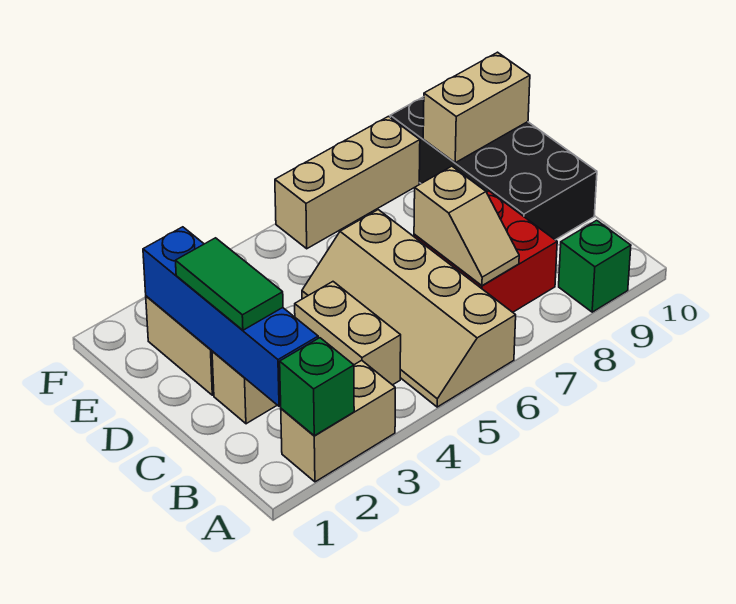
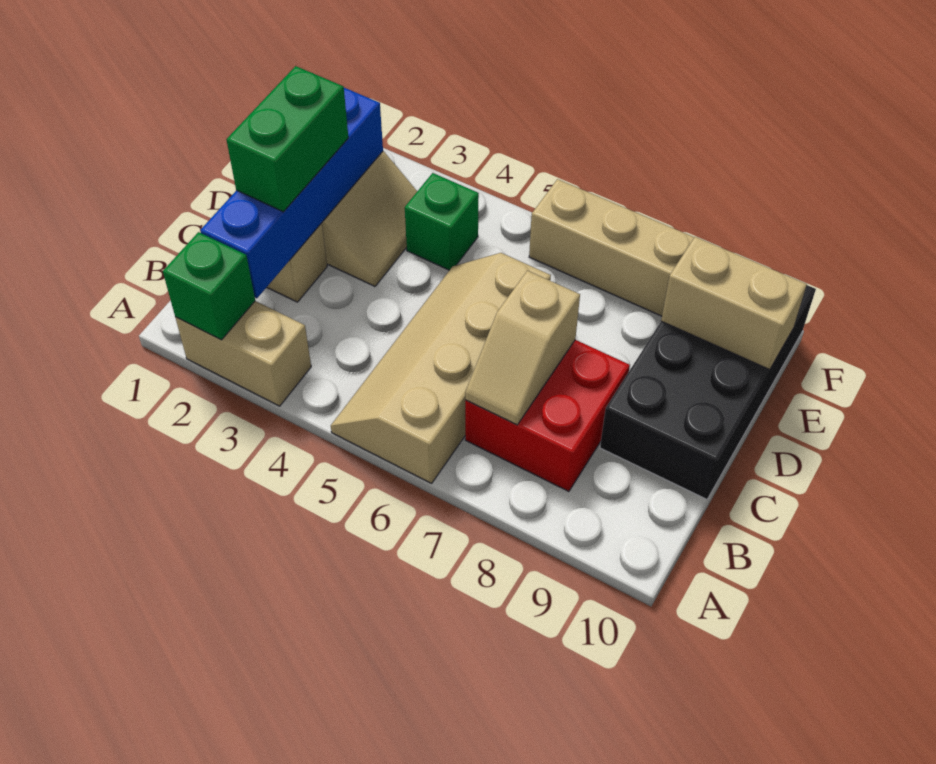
green brick A9 level 1 -> green brick E4 level 1
tan brick B4:C4 level 1 -> none
green tile C2:D2 level 3 -> green brick C2:D2 level 3

